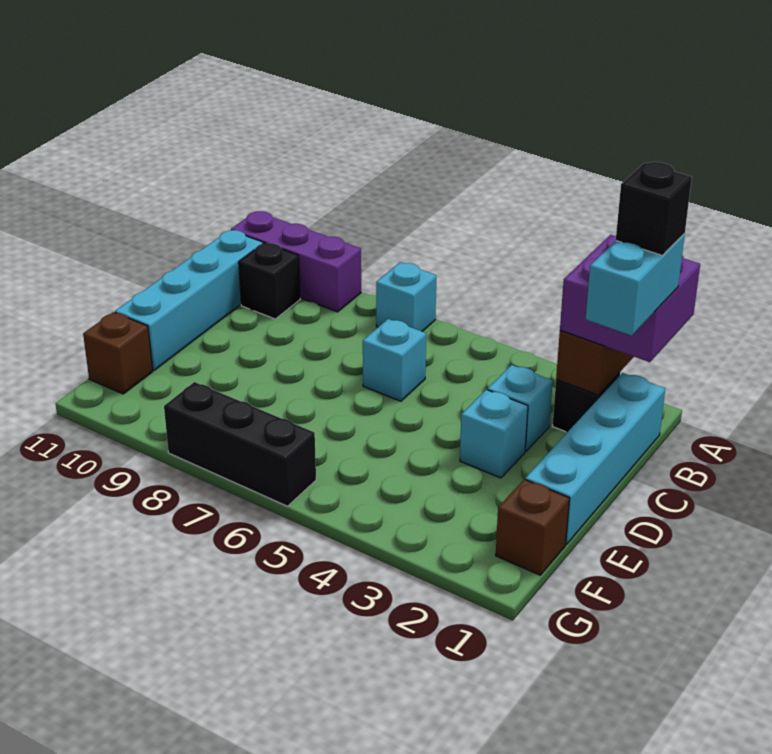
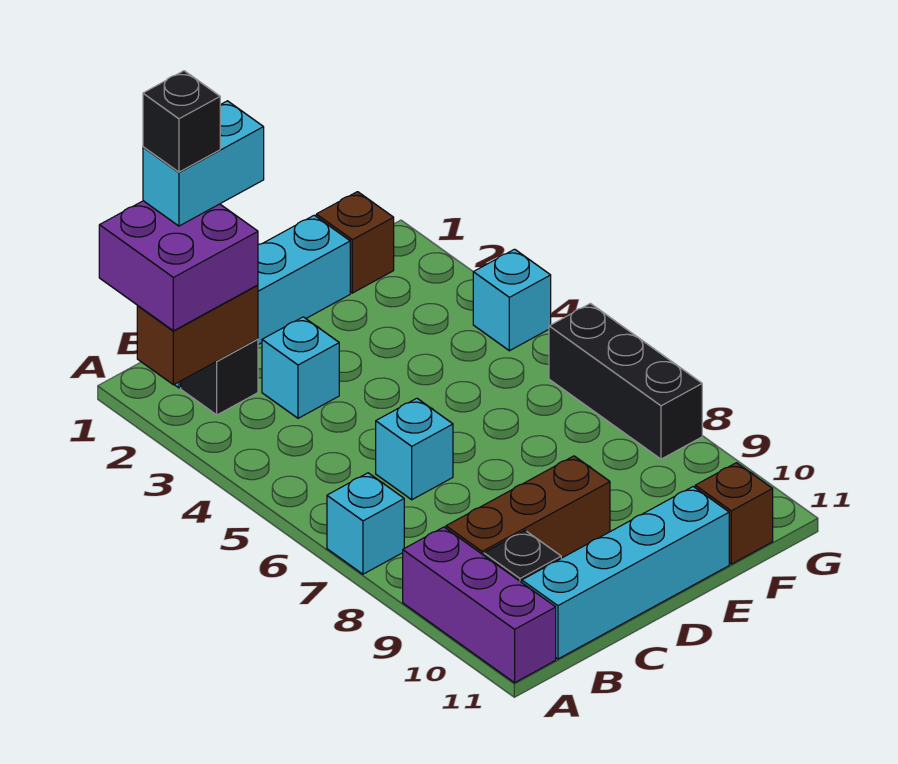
none -> brown brick B9:D9 level 1
cyan brick D3 level 1 -> cyan brick G4 level 1

